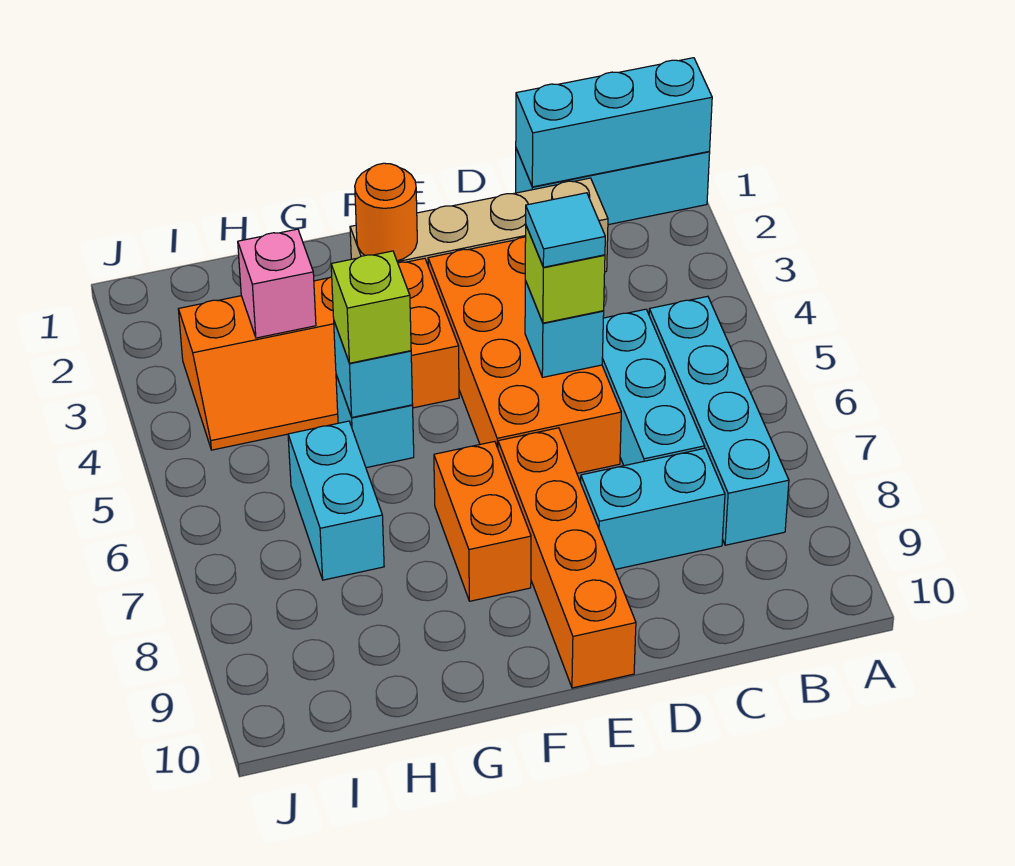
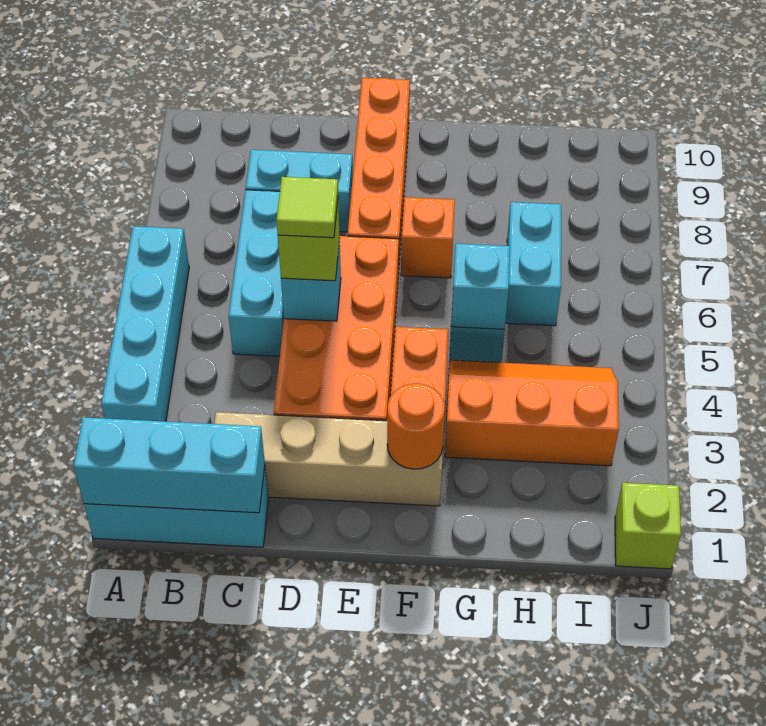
cyan brick B5:B8 level 1 -> cyan brick A3:A6 level 1
cyan tile D5 level 4 -> lime tile D5 level 4
orange brick F7:F8 level 1 -> orange brick F7 level 1
lime brick G5 level 3 -> lime brick J1 level 1
pink brick H3 level 2 -> none

